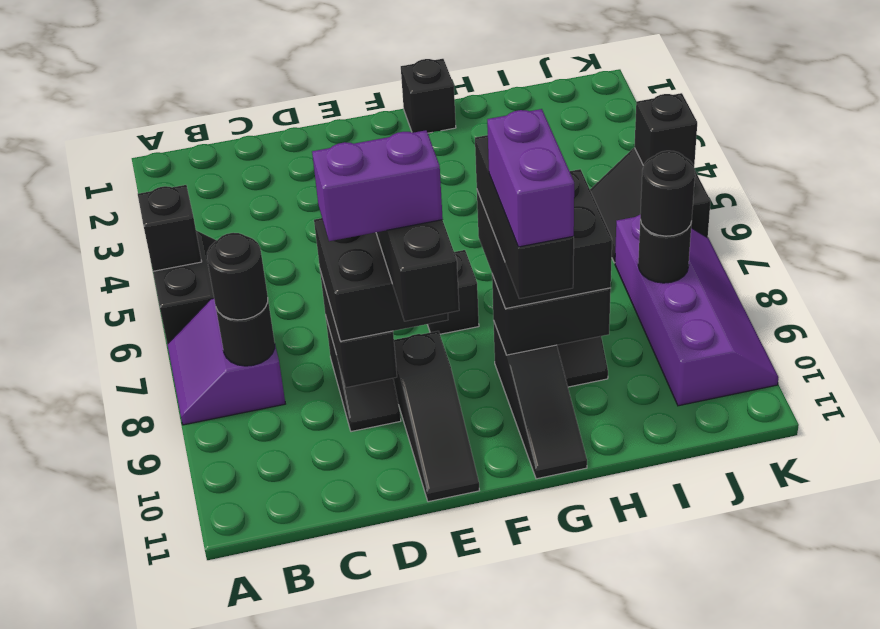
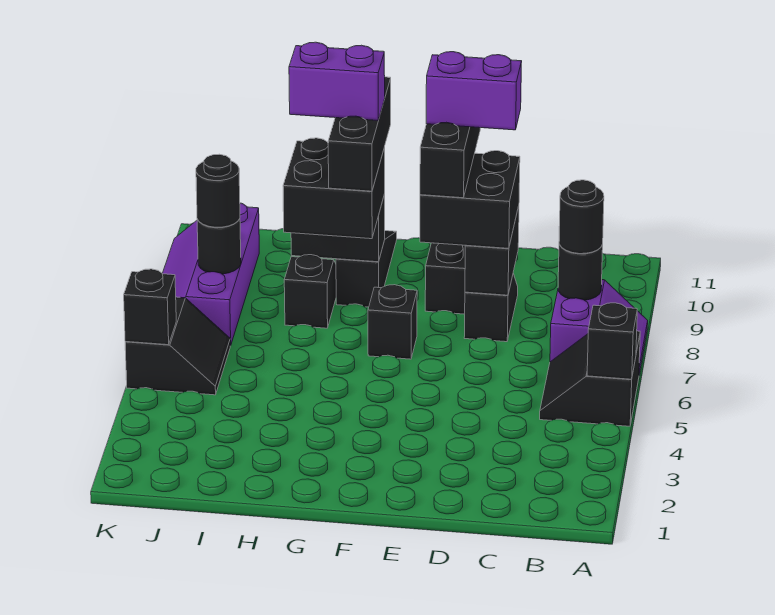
black brick G1 level 1 -> none
purple brick G9:G10 level 5 -> purple brick G9:H9 level 5

